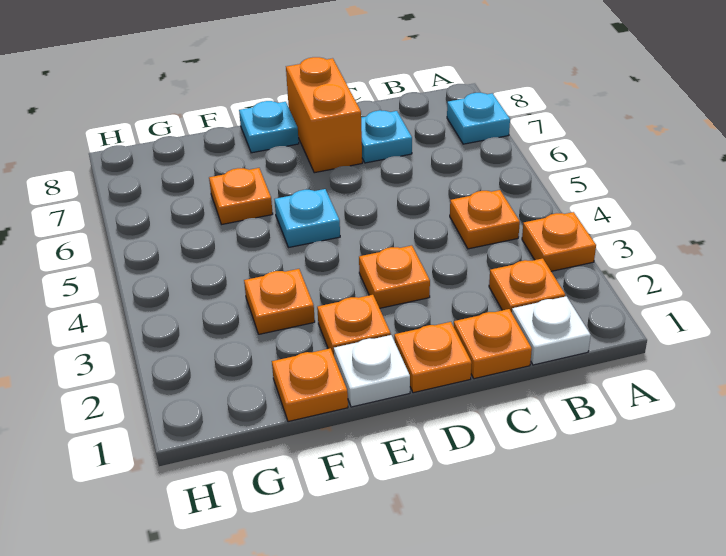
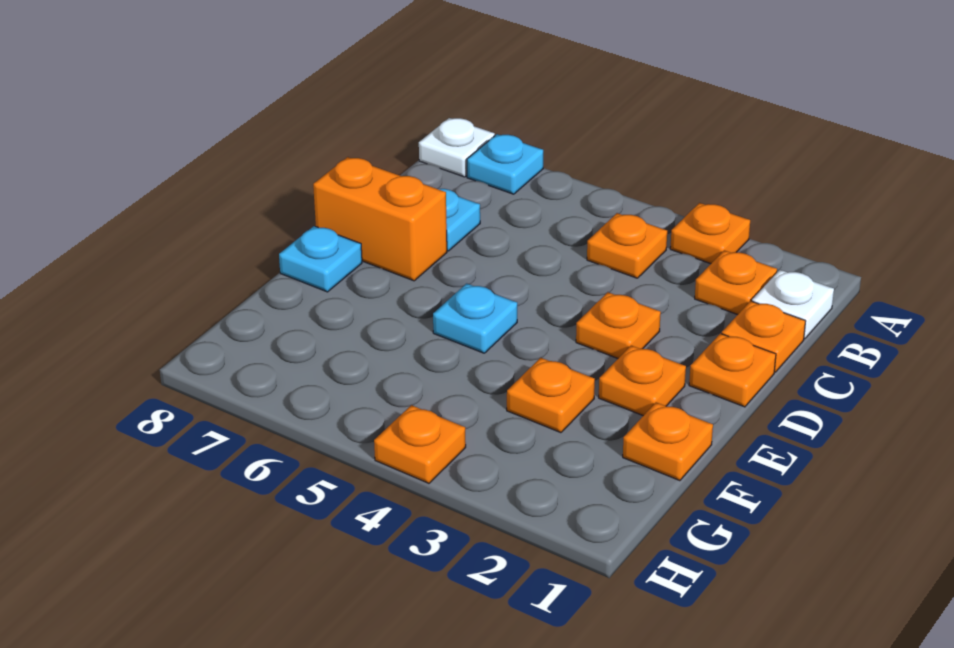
white plate E1 level 1 -> white plate A8 level 1
orange plate F6 level 1 -> orange plate H4 level 1

